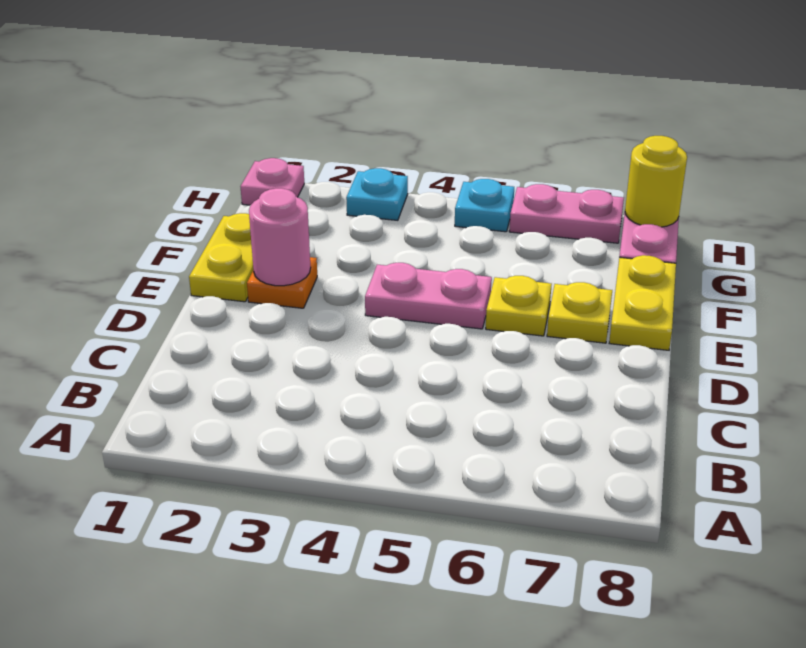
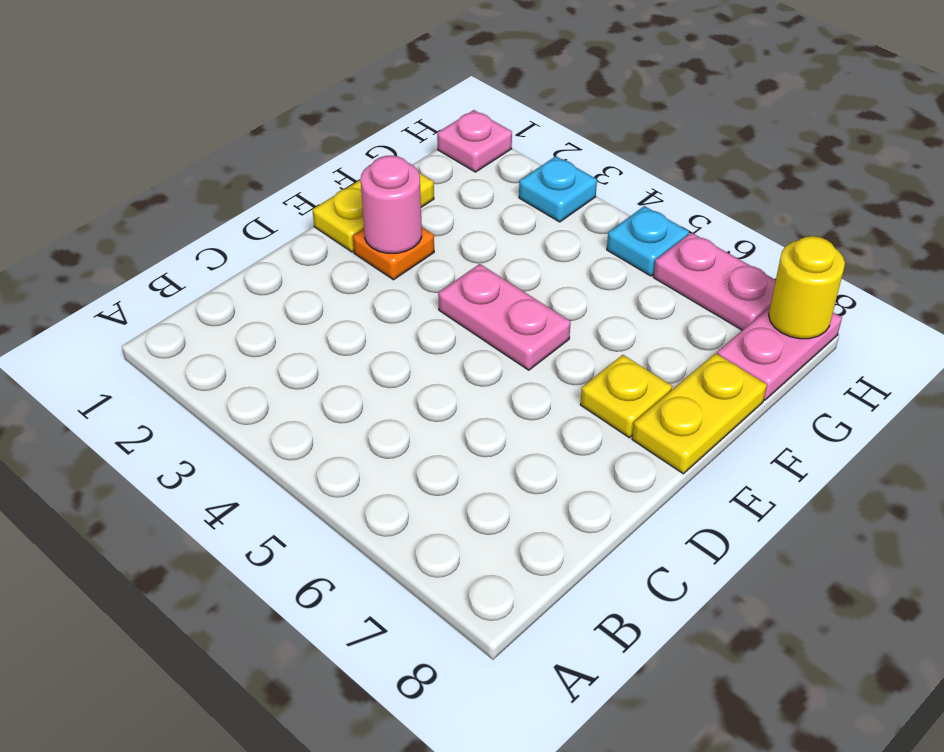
yellow plate E6 level 1 -> none

